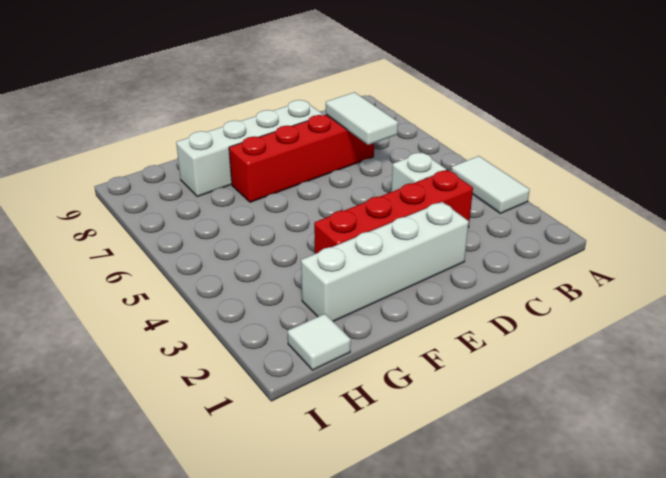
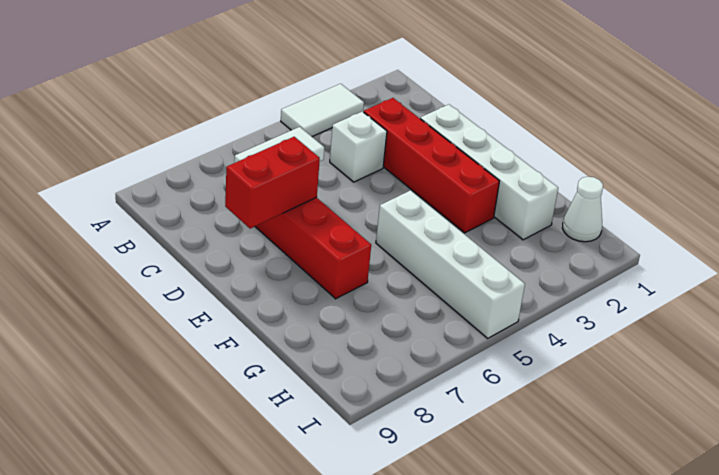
none -> red brick D7:D8 level 2
white brick D8:G8 level 1 -> white brick F5:I5 level 1
white tile H1 level 1 -> white cone H1 level 1

